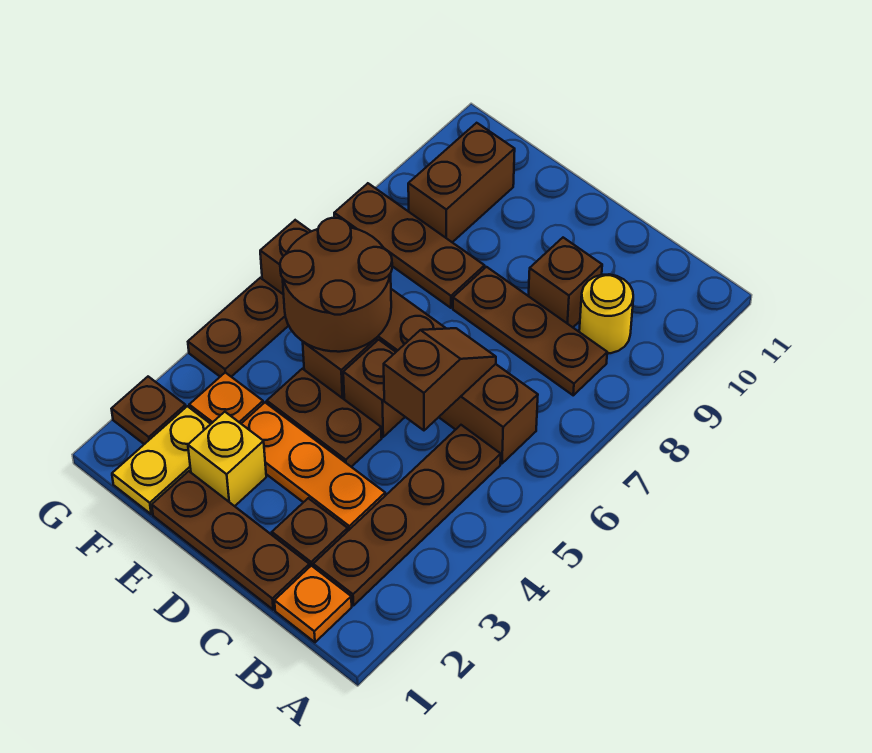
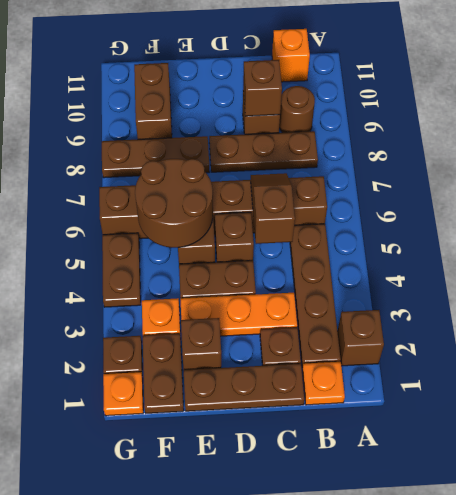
none -> brown brick A2 level 1
yellow round brick B9 level 1 -> brown round brick B9 level 1
none -> orange brick B11 level 1
none -> brown brick C9 level 2
yellow brick E2 level 1 -> brown brick E2 level 1
yellow plate F1:F2 level 1 -> brown plate F1:F2 level 1
none -> orange plate G1 level 1

